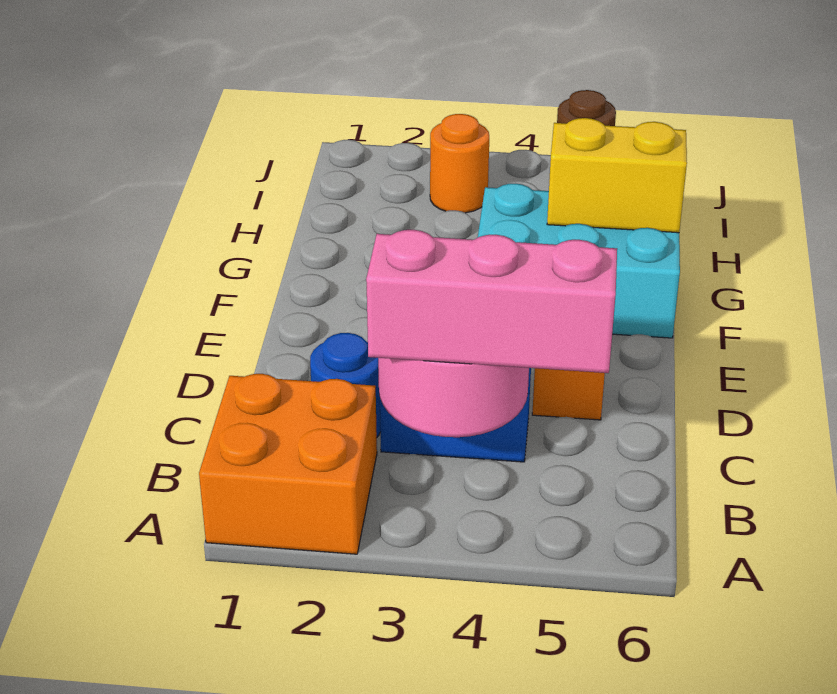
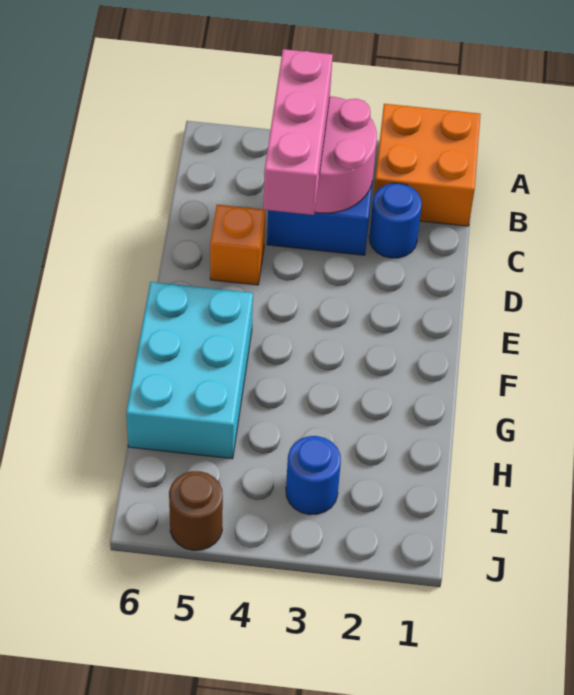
pink brick B3:B5 level 3 -> pink brick B4:D4 level 3
cyan brick F4:G6 level 1 -> cyan brick F5:H6 level 1
yellow brick G5:G6 level 2 -> none
orange round brick I3 level 1 -> blue round brick I3 level 1

